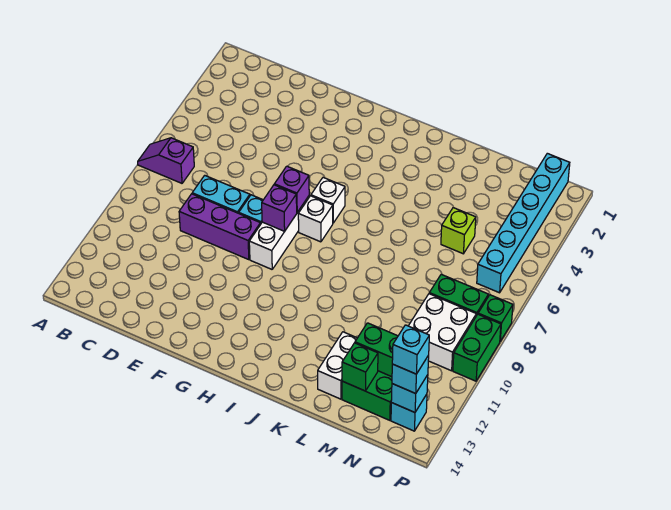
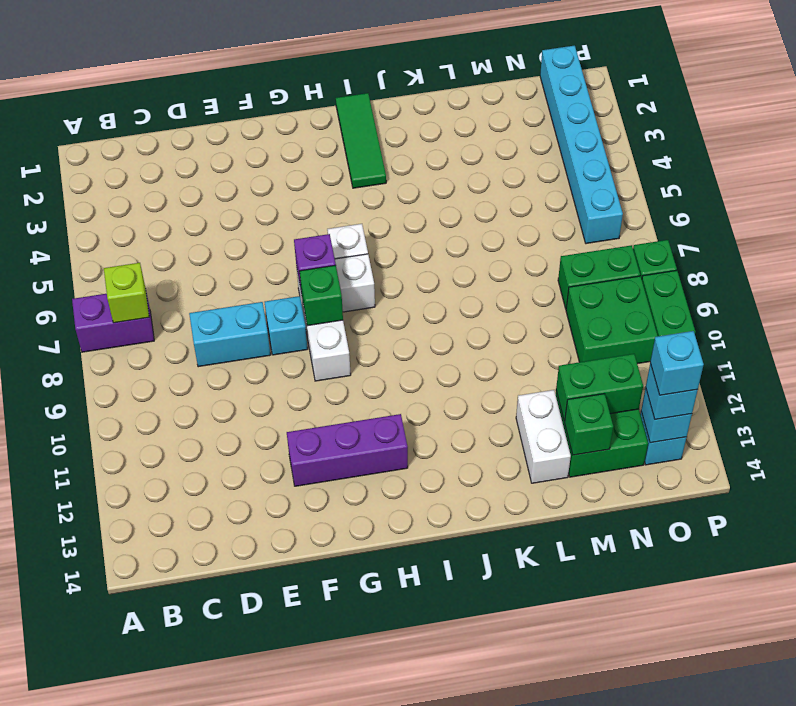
purple slope A7:B7 level 1 top B -> purple brick A7:B7 level 1
purple brick D9:F9 level 1 -> purple brick F12:H12 level 1
purple brick G8 level 2 -> green brick G8 level 2
none -> green tile I1:I3 level 1
lime brick M5 level 1 -> lime brick B7 level 2
white brick N9:O10 level 1 -> green brick N9:O10 level 1

